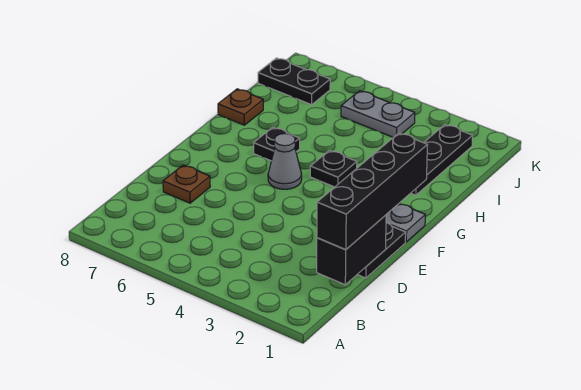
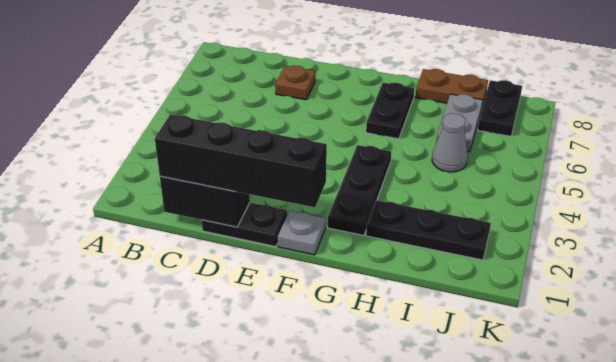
grey cone F5 level 1 -> grey cone I5 level 1
black plate G4 level 1 -> black plate G2:G4 level 1
black plate G6 level 1 -> black plate G6:G7 level 1
brown plate H8 level 1 -> brown plate H8:I8 level 1
grey plate J4:J5 level 1 -> grey plate I6:I7 level 1

